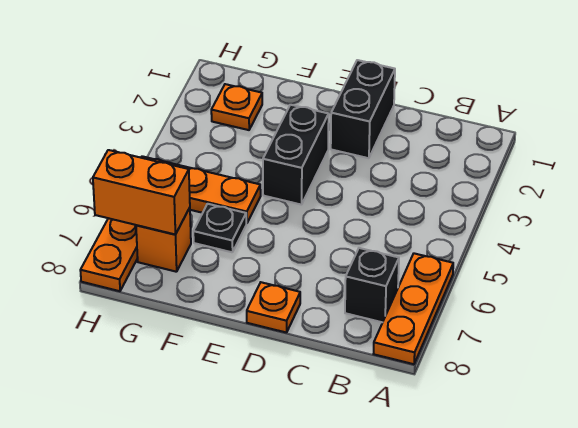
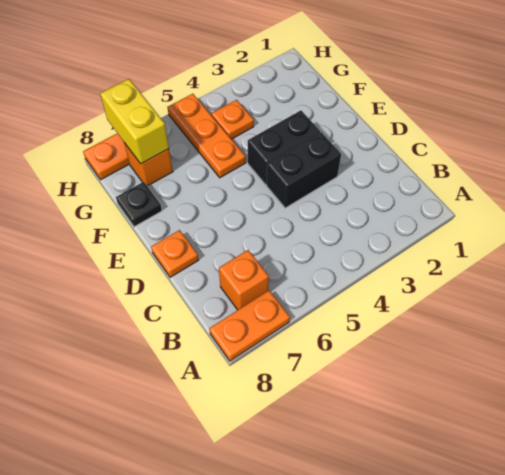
orange plate A6:A8 level 1 -> orange plate A7:A8 level 1
black brick B7 level 1 -> orange brick B7 level 1
black brick D1:D2 level 1 -> black brick D3:D4 level 1
black plate F6 level 1 -> black plate F8 level 1
orange plate G2 level 1 -> orange plate G4 level 1
orange brick G7:H7 level 2 -> yellow brick G7:H7 level 2

